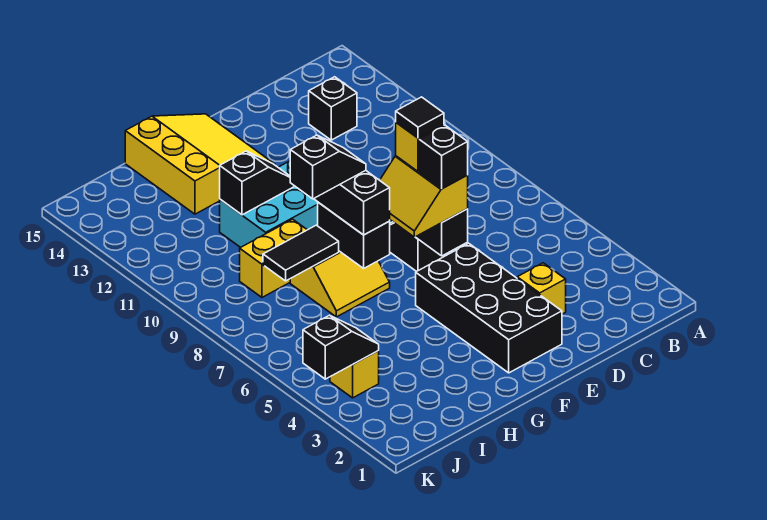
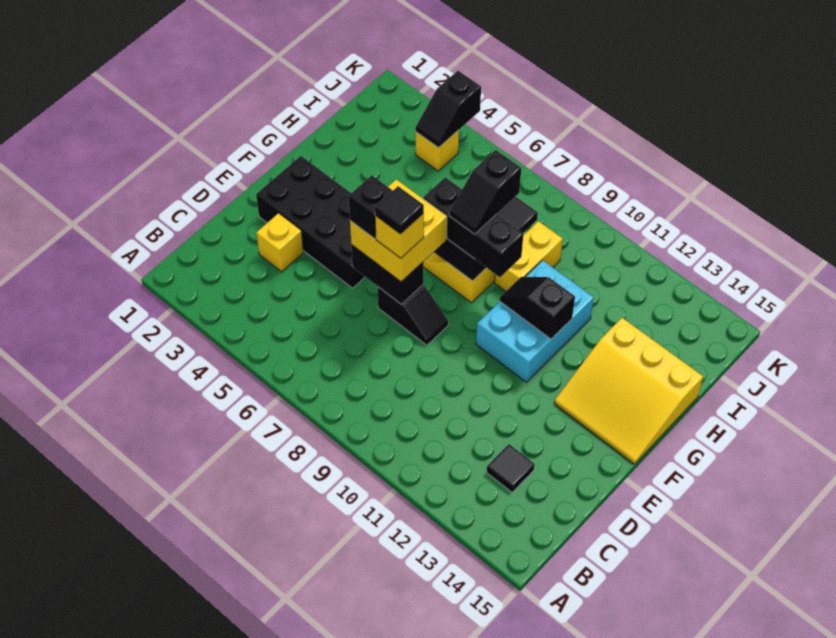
black brick C13 level 1 -> black tile C13 level 1
yellow slope E6:F7 level 3 top E -> yellow brick E6:F7 level 3
black slope G11:H11 level 2 top H -> black slope G10:G11 level 2 top 11

